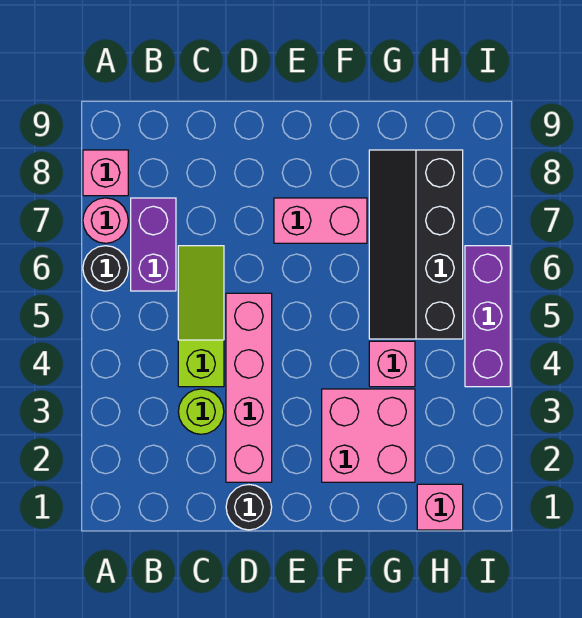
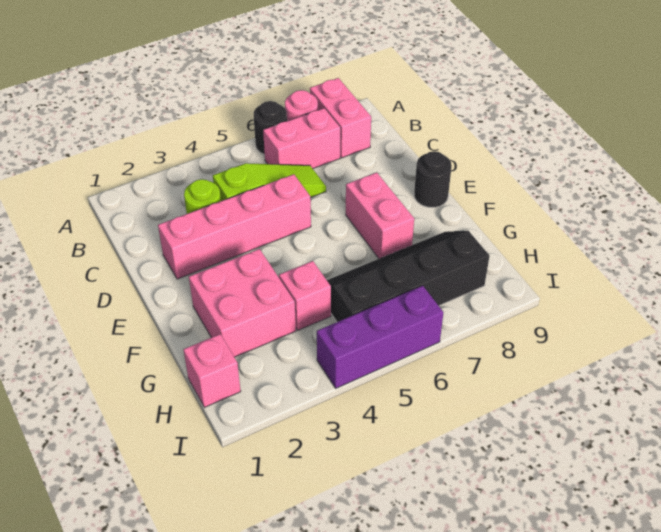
pink brick A8 level 1 -> pink brick A8:B8 level 1
purple brick B6:B7 level 1 -> pink brick B6:B7 level 1
black round brick D1 level 1 -> black round brick E9 level 1

